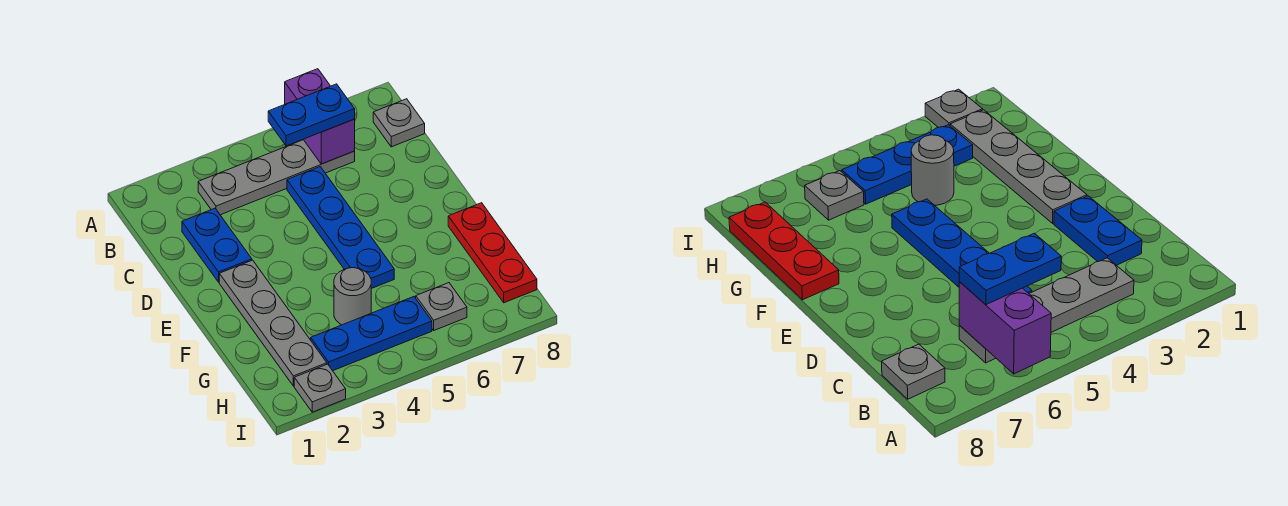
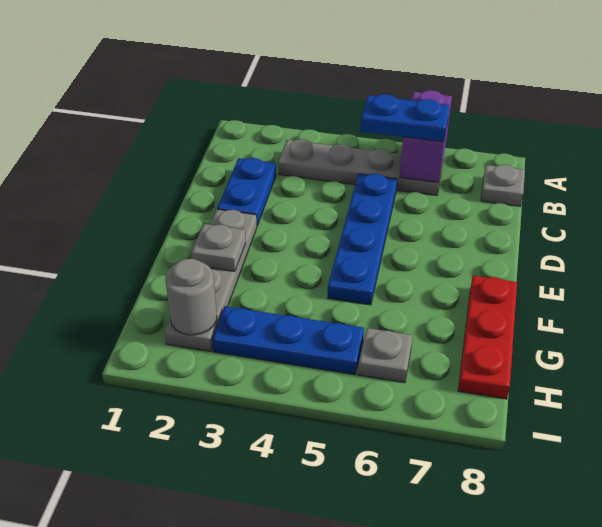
grey round brick G4 level 1 -> grey round brick H2 level 2
grey plate I2 level 1 -> grey plate F2 level 2

